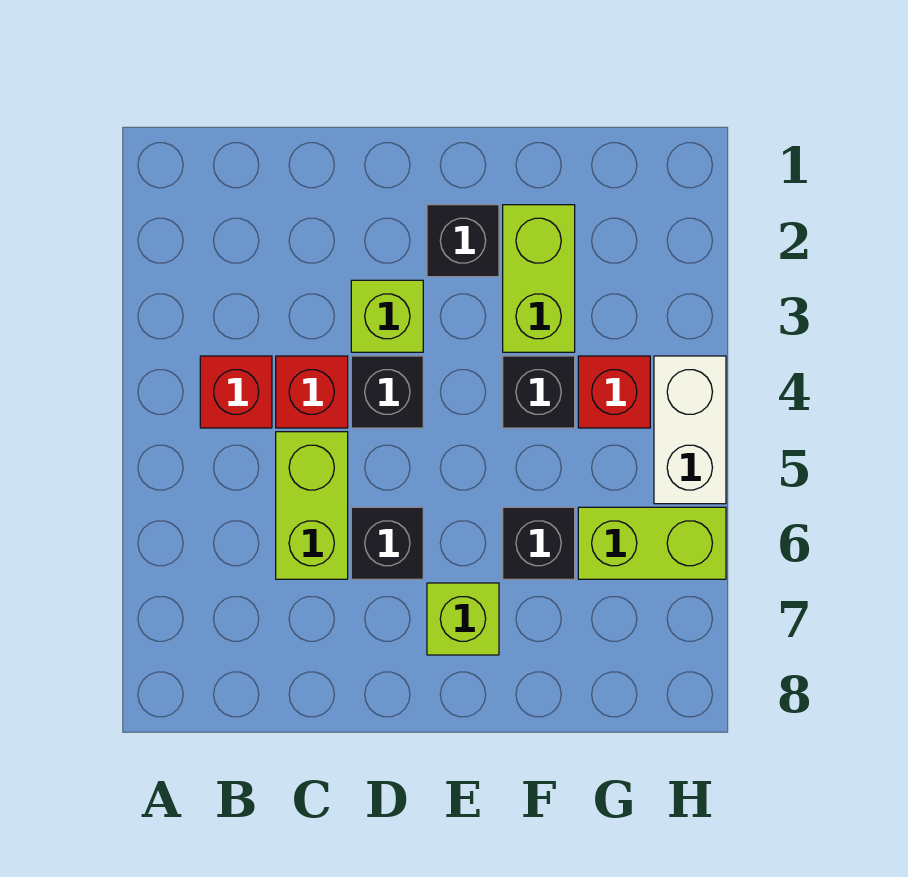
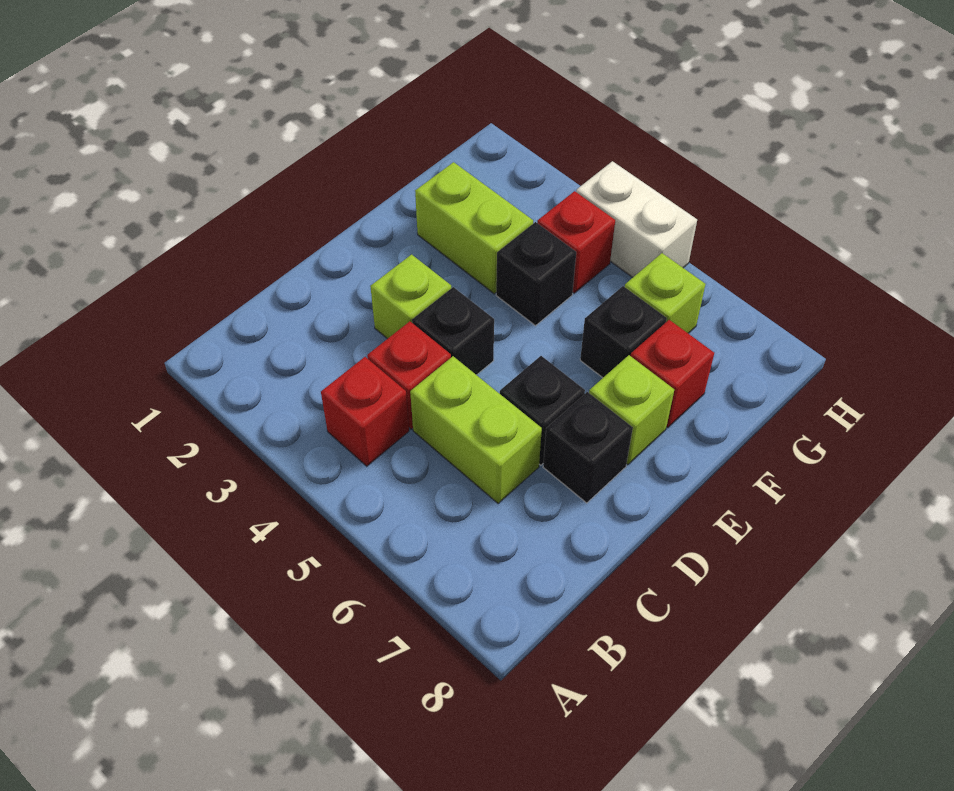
black brick E2 level 1 -> black brick D7 level 1
none -> red brick F7 level 1
lime brick G6:H6 level 1 -> lime brick G6 level 1

